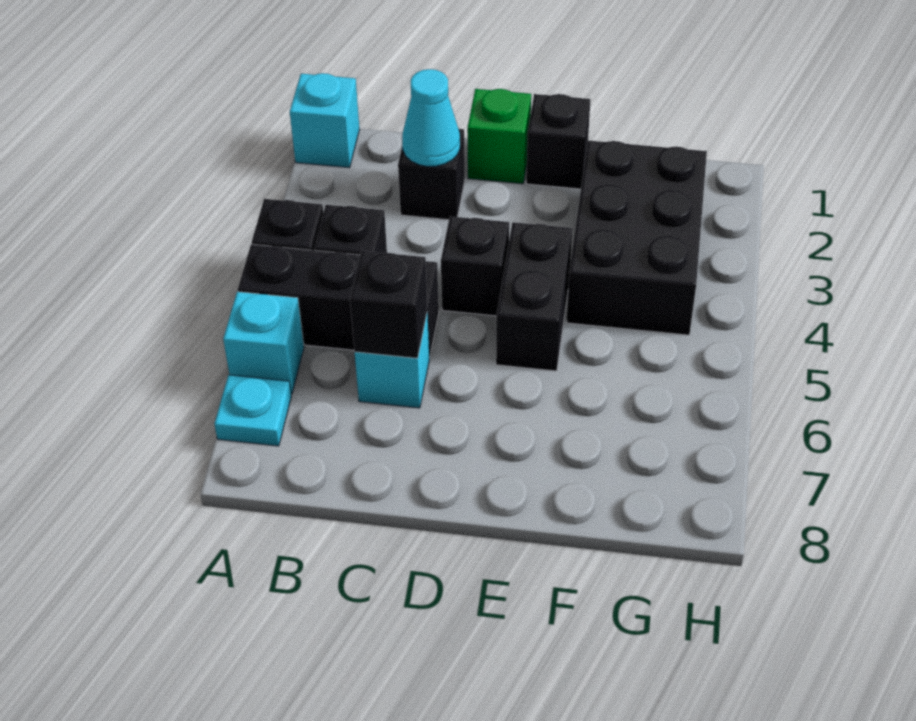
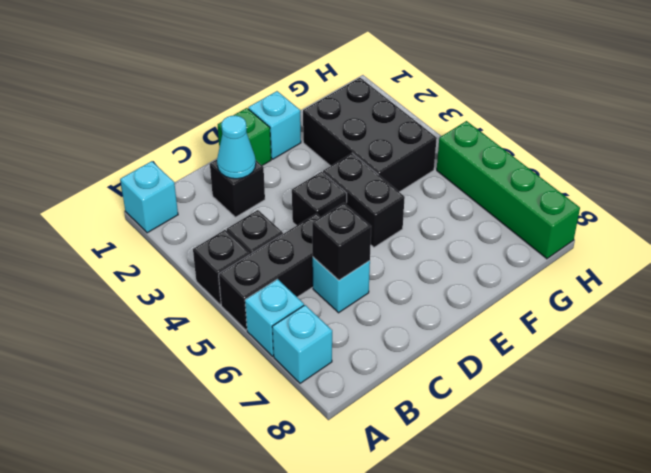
cyan plate A7 level 1 -> cyan brick A7 level 1
black brick E1 level 1 -> cyan brick E1 level 1
none -> green brick H5:H8 level 1

